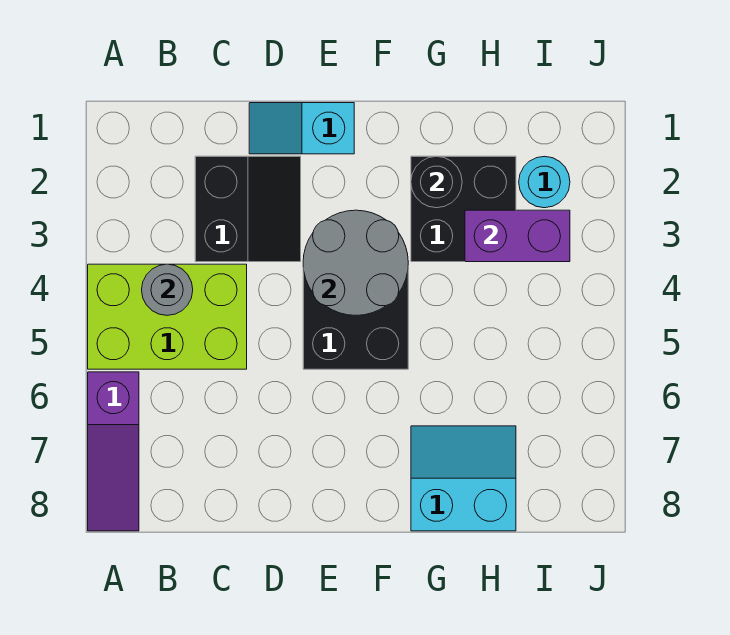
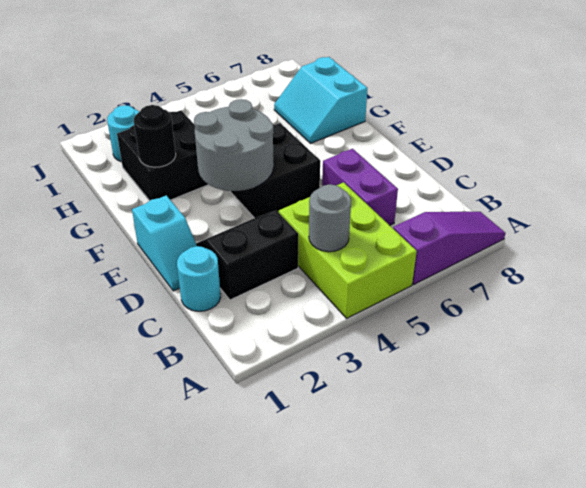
none -> cyan round brick C1 level 1
purple brick H3:I3 level 2 -> purple brick C6:D6 level 1

